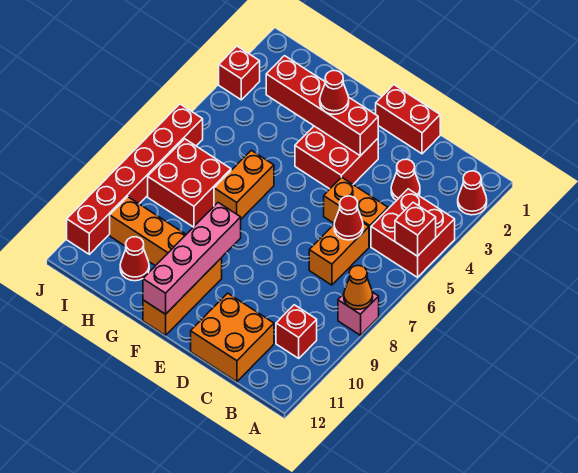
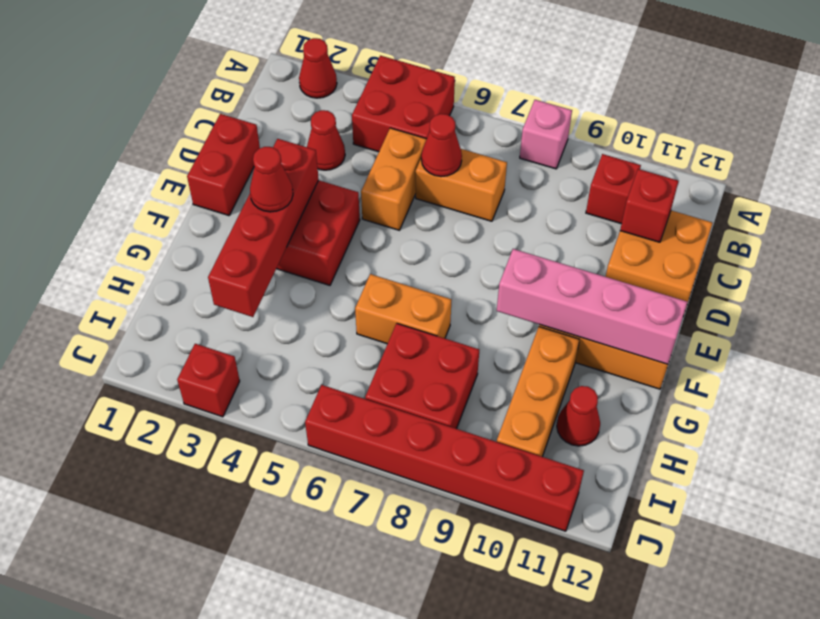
red brick A5 level 2 -> red brick C11 level 2
orange cone A8 level 2 -> none

